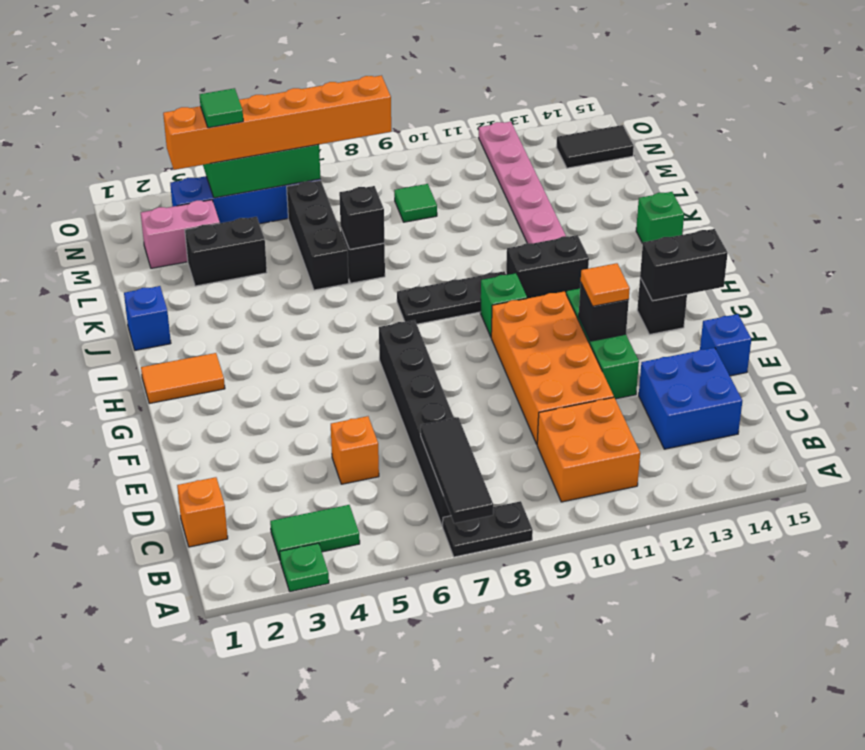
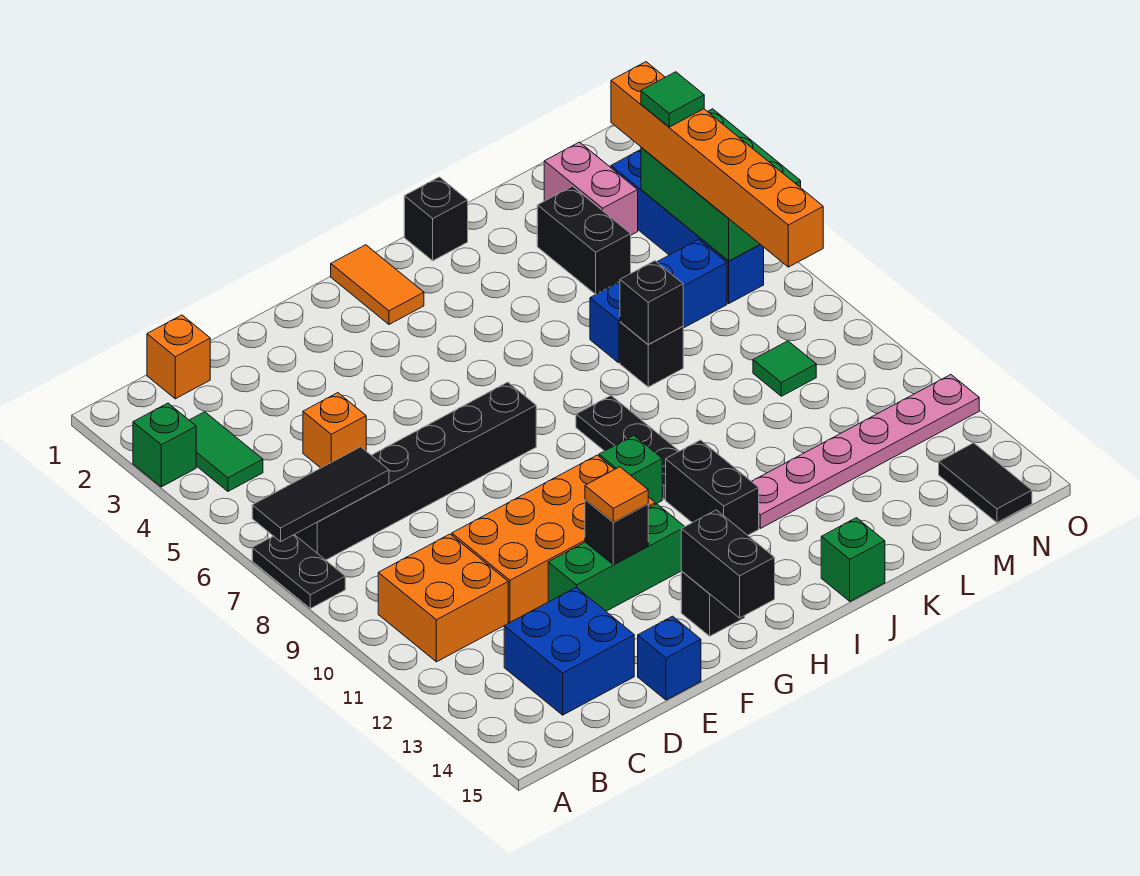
green plate A3 level 1 -> green brick A3 level 1
blue brick J1 level 1 -> black brick J1 level 1
black brick K6:M6 level 1 -> blue brick K6:M6 level 1

